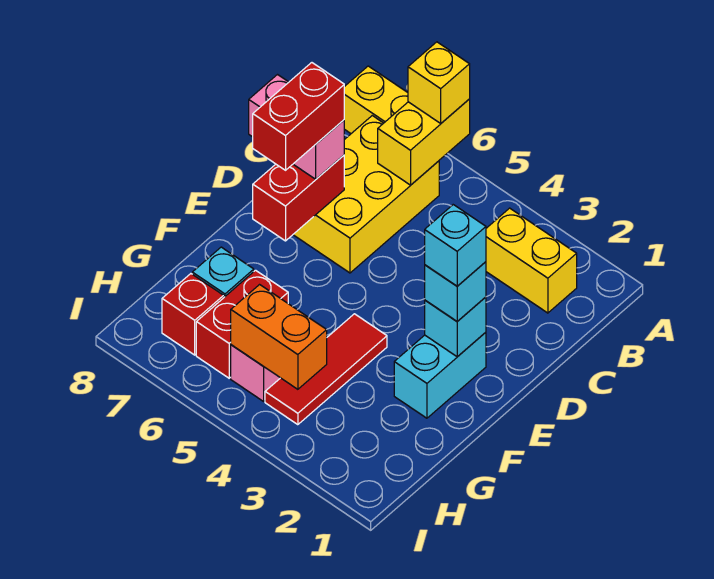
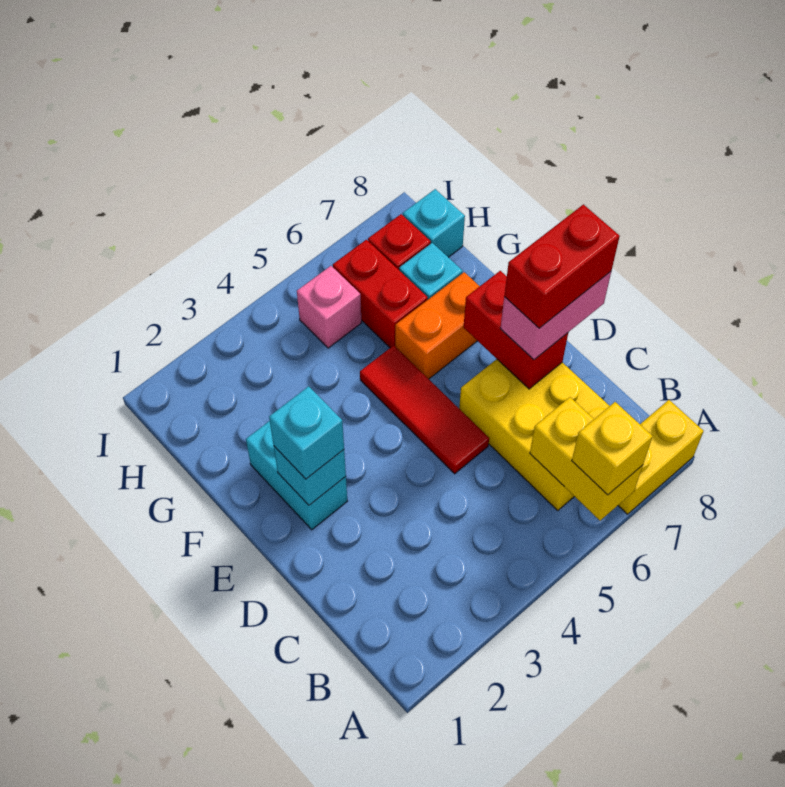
yellow brick B2:B3 level 1 -> none
red brick D7:E7 level 4 -> red brick D7:D8 level 4
cyan brick E2 level 4 -> cyan brick H8 level 1
red tile F4:H4 level 1 -> red tile D5:F5 level 1
orange brick H4:H5 level 2 -> orange brick F6:F7 level 1

